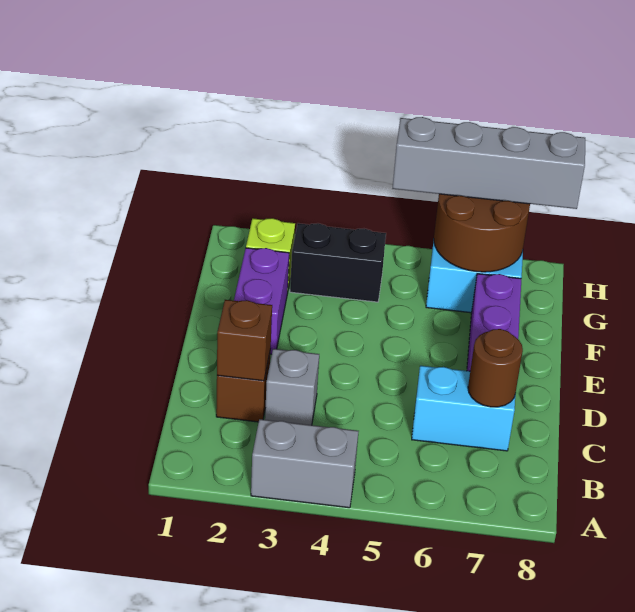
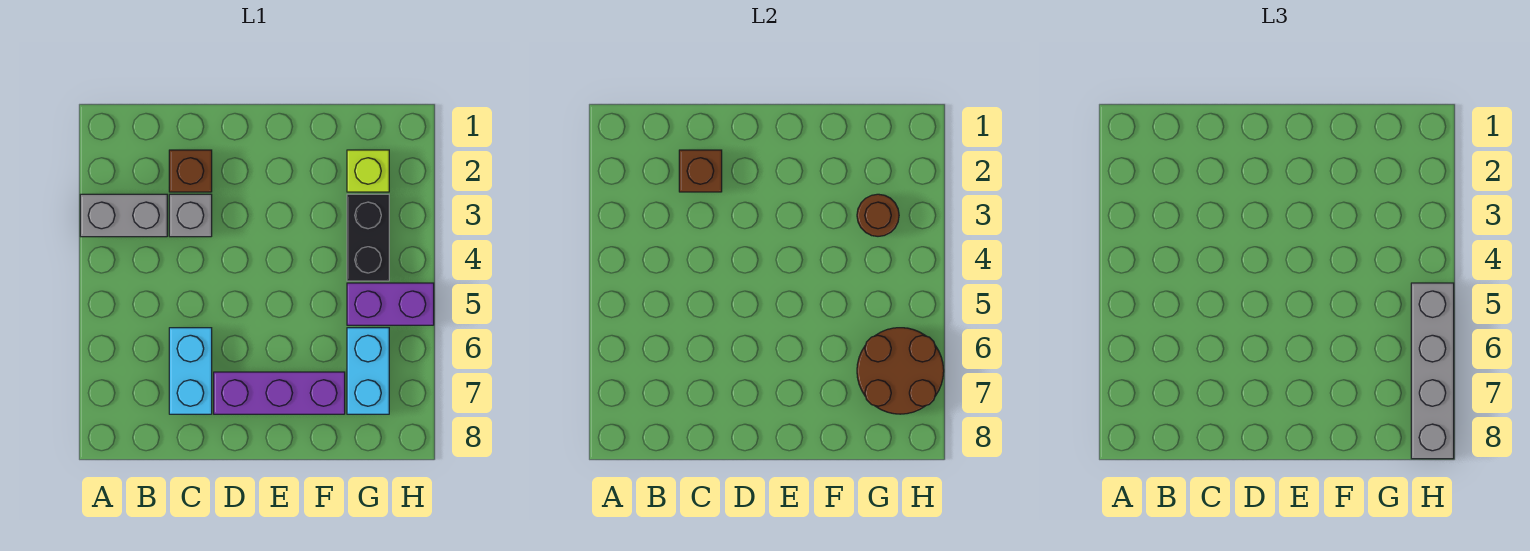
grey brick A3:A4 level 1 -> grey brick A3:B3 level 1
brown round brick C7 level 2 -> brown round brick G3 level 2
purple brick E2:F2 level 1 -> purple brick G5:H5 level 1

